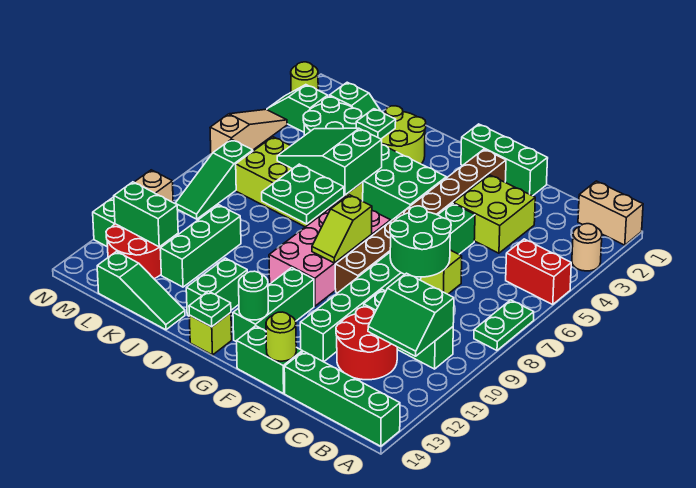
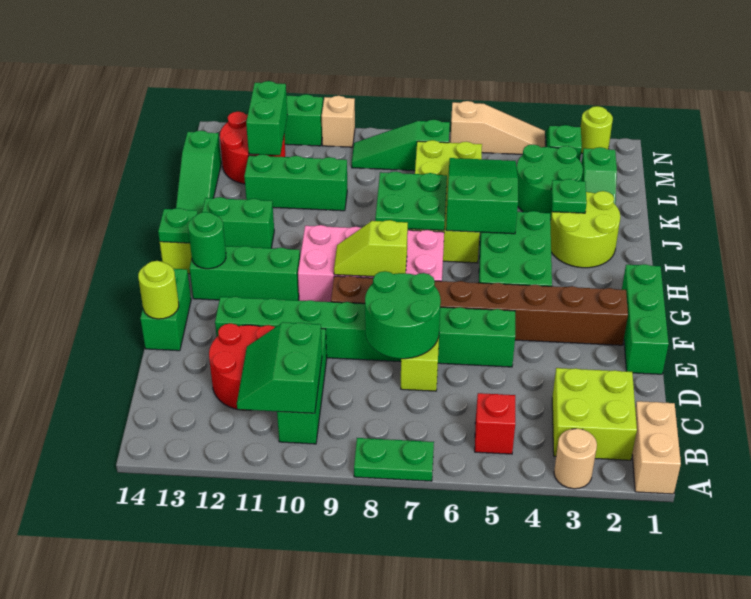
red brick A5:B5 level 1 -> red brick B5 level 1
green brick A14:D14 level 1 -> none
lime brick D3:E4 level 1 -> lime brick B2:C3 level 1

